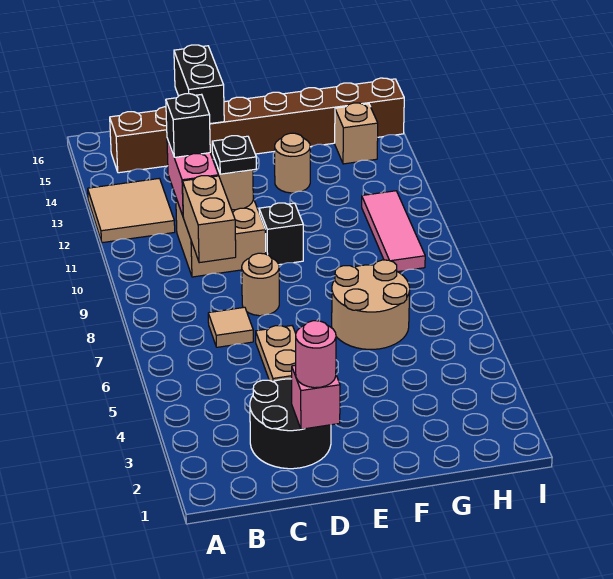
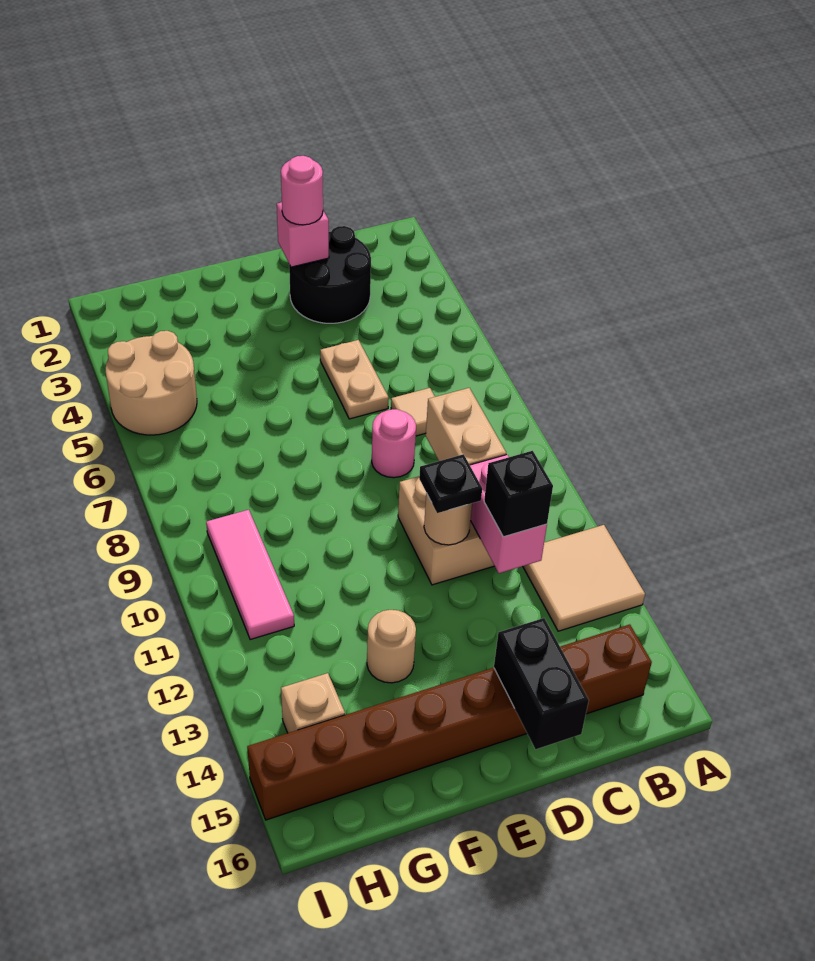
tan round brick D8 level 1 -> pink round brick D8 level 1
black brick E10 level 1 -> none
tan round brick F6:G7 level 1 -> tan round brick H4:I5 level 1

